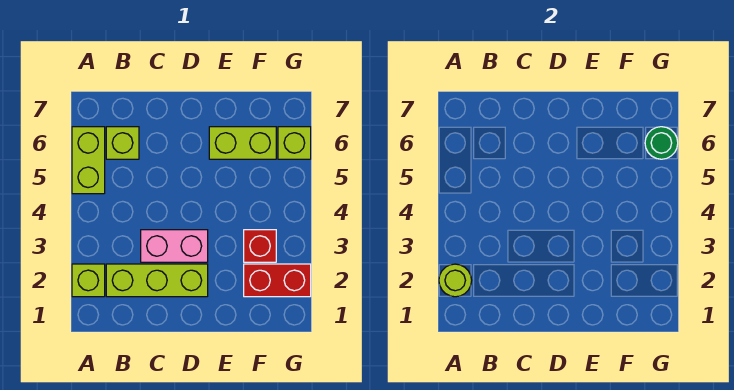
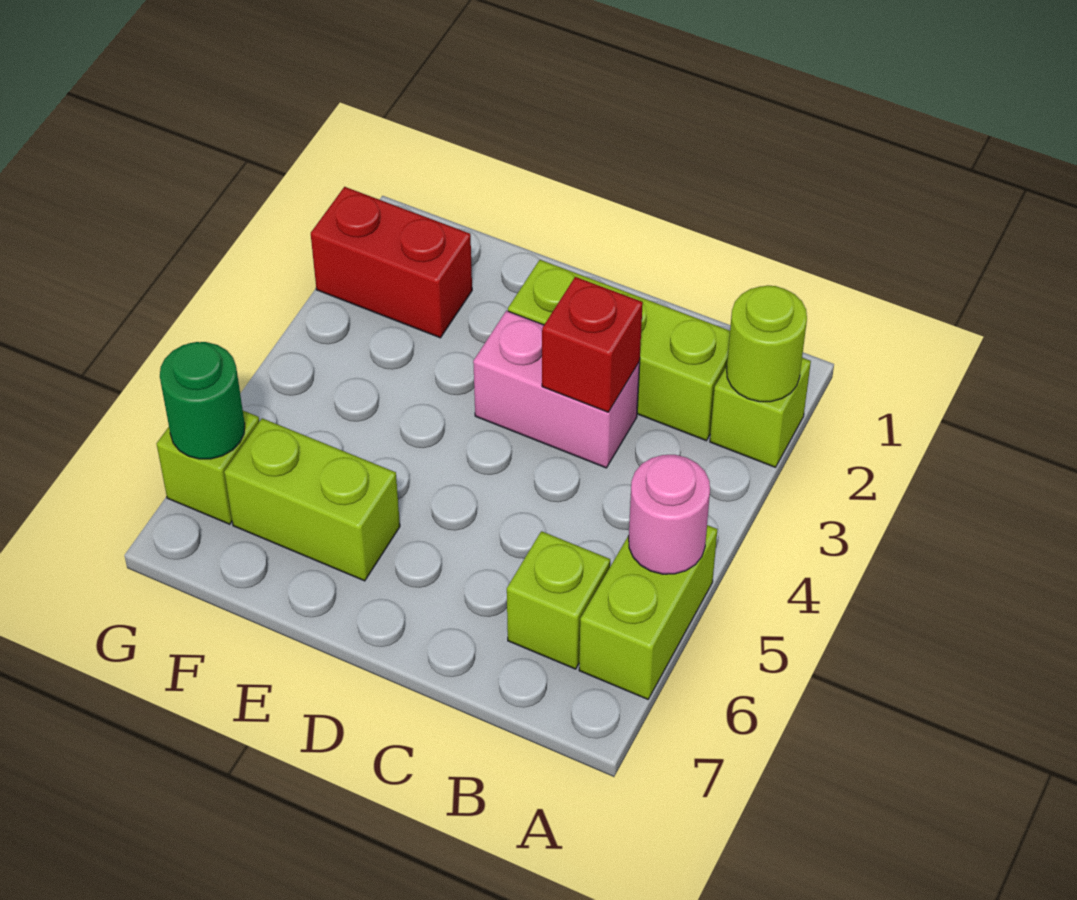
none -> pink round brick A5 level 2
red brick F3 level 1 -> red brick C3 level 2

